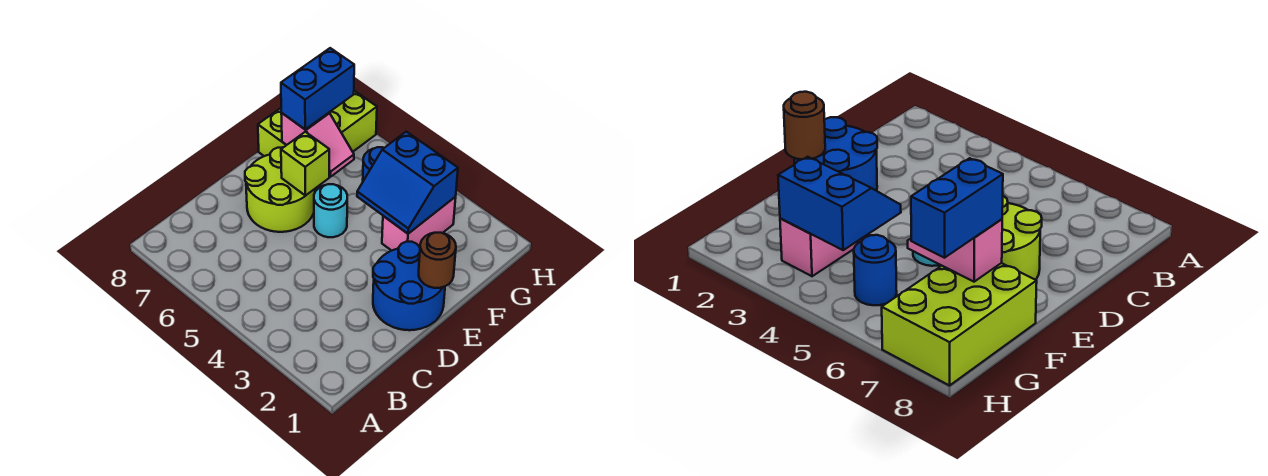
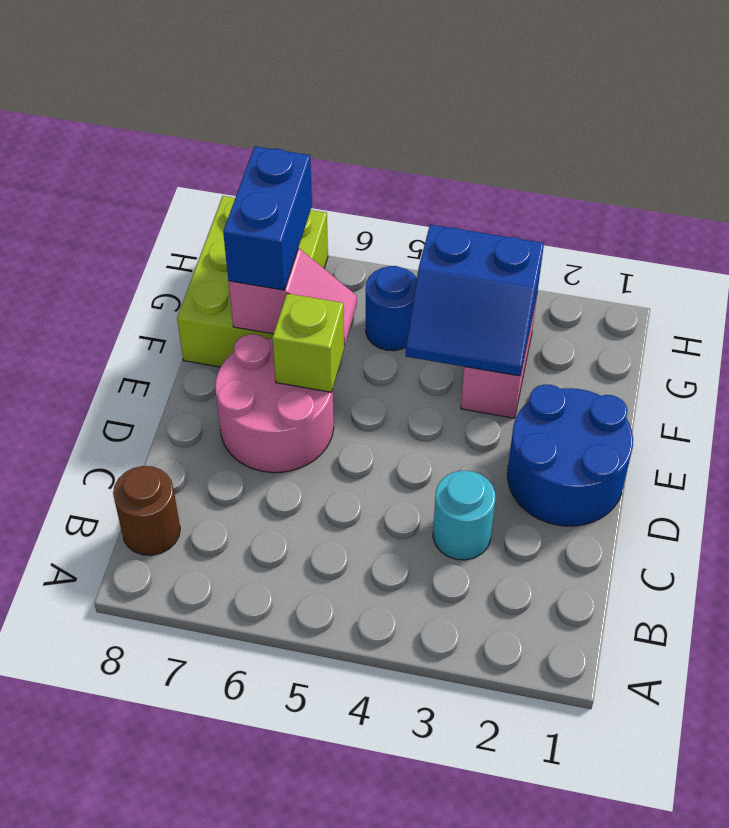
lime round brick D6:E7 level 1 -> pink round brick D6:E7 level 1
brown round brick E1 level 2 -> brown round brick B8 level 1
cyan round brick E5 level 1 -> cyan round brick C3 level 1

